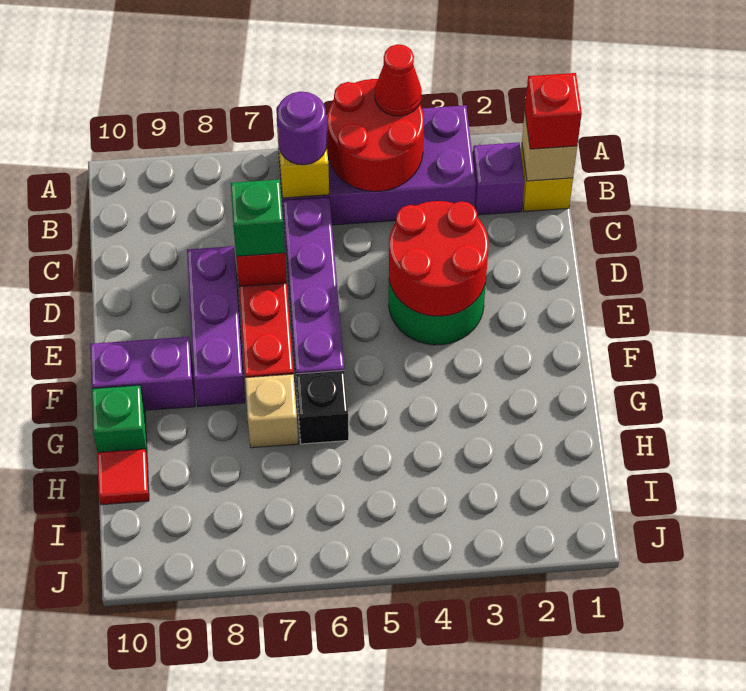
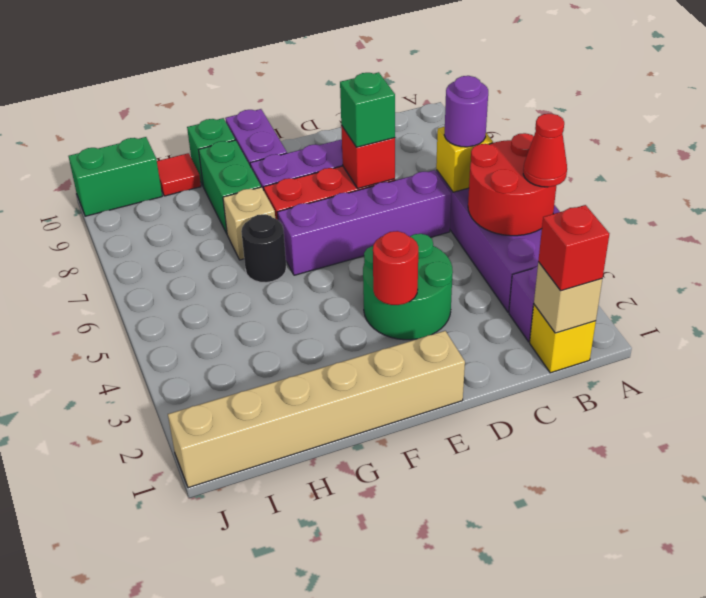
red round brick D3:E4 level 2 -> red round brick E3 level 2
none -> tan brick E1:J1 level 1
black brick G6 level 1 -> black round brick G6 level 1
none -> green brick G8:G9 level 1
none -> green brick I10:J10 level 1

